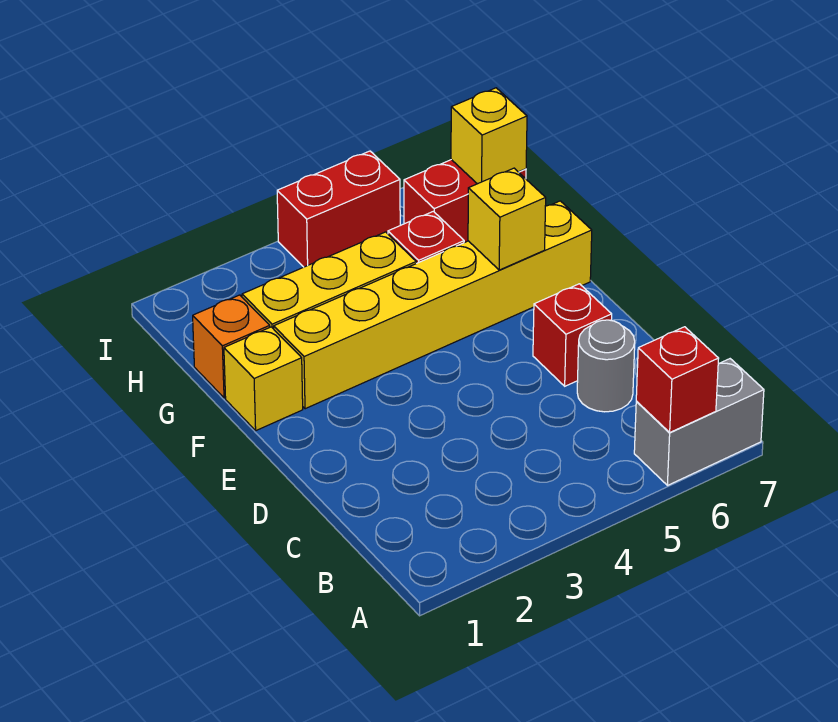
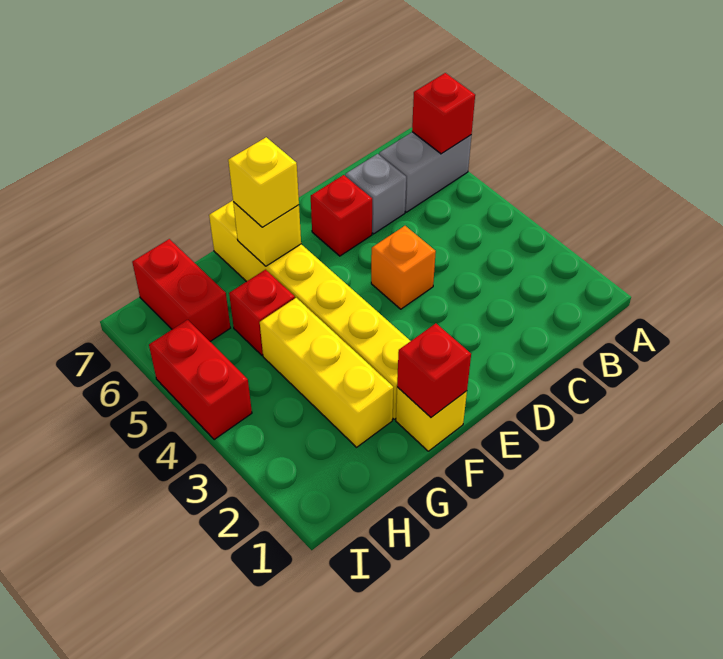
grey brick A6:A7 level 1 -> grey brick A6:B6 level 1
grey round brick C6 level 1 -> grey brick C6 level 1
none -> red brick F1 level 2
orange brick G1 level 1 -> orange brick D4 level 1
yellow brick H7 level 2 -> yellow brick F6 level 3

